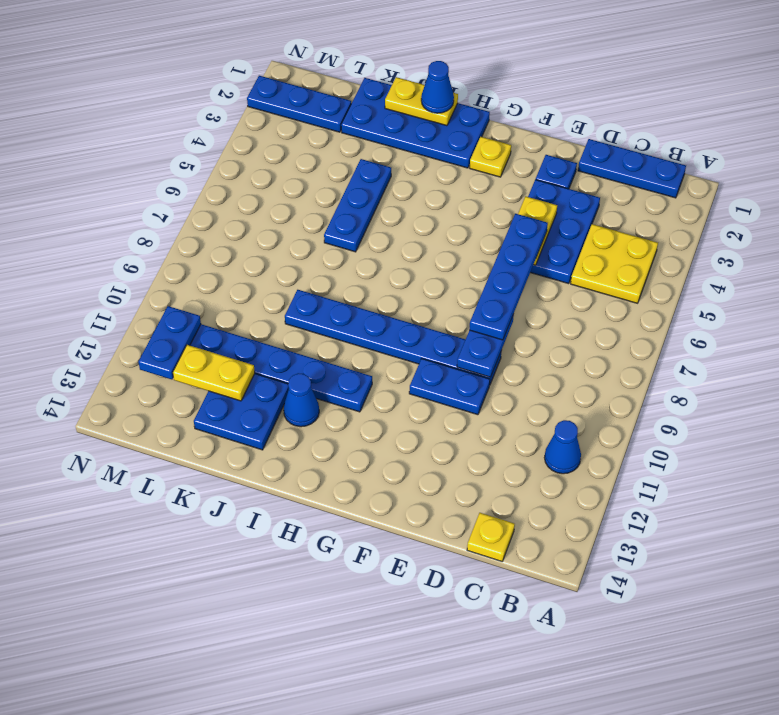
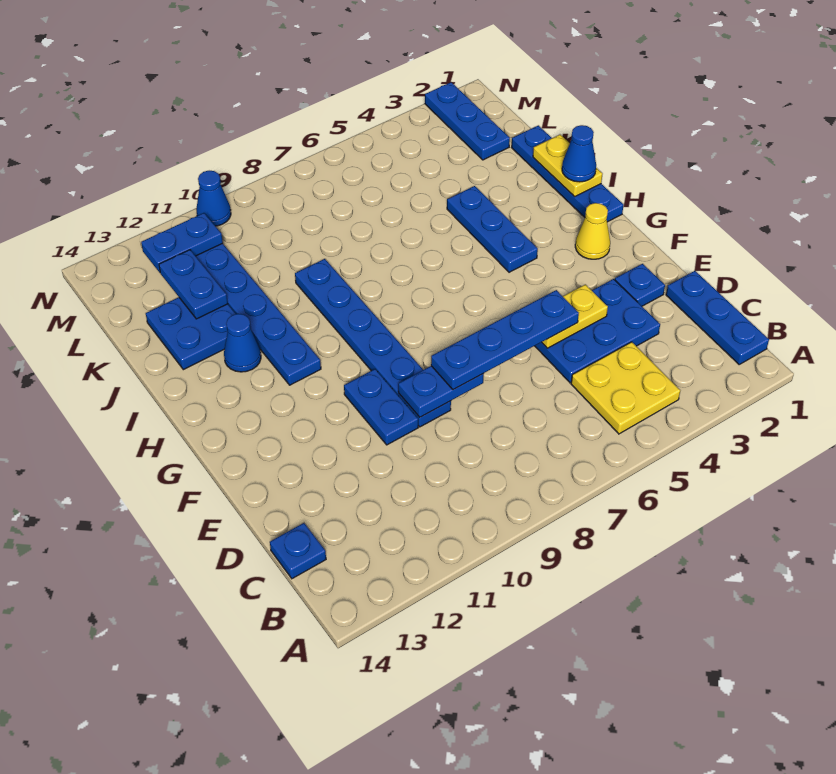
blue cone B11 level 1 -> blue cone N10 level 1
yellow plate C14 level 1 -> blue plate C14 level 1
yellow plate G2 level 1 -> yellow cone G2 level 1
blue plate H1:K2 level 1 -> blue plate H1:K1 level 1
blue plate J4:J6 level 1 -> blue plate H4:J4 level 1
yellow plate K12:L12 level 2 -> blue plate K12:L12 level 2

